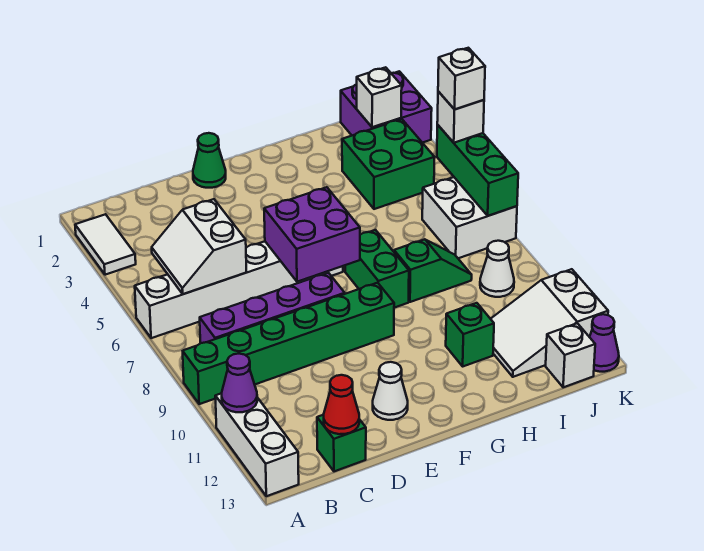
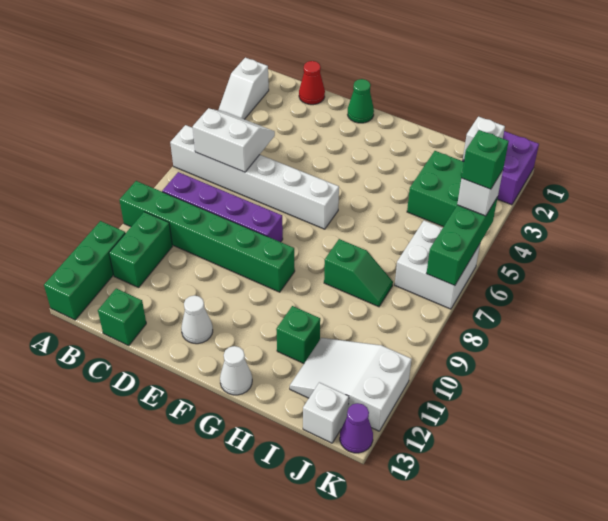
white tile A2:A3 level 1 -> white slope A2:A3 level 1 top 2
white brick A11:A13 level 1 -> green brick A11:A13 level 1
purple cone A11 level 2 -> none
white slope B5:C6 level 2 top C -> white slope B5:C6 level 2 top 6
red cone C13 level 2 -> red cone C1 level 1
purple brick E6:F7 level 2 -> none
green brick G7:G8 level 1 -> green brick B10:B11 level 1
white cone J9 level 1 -> white cone G13 level 1
white brick K5 level 4 -> green brick K5 level 4

